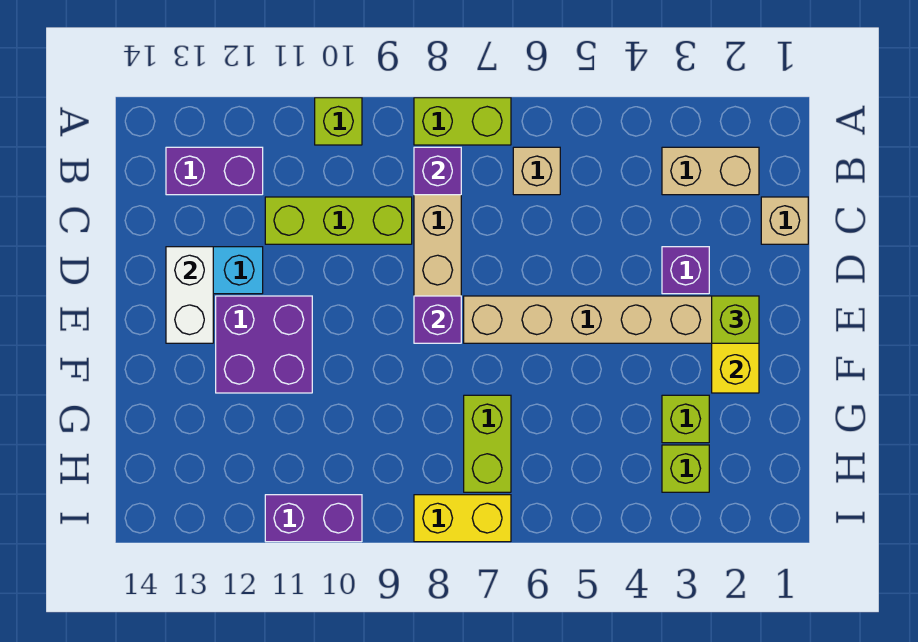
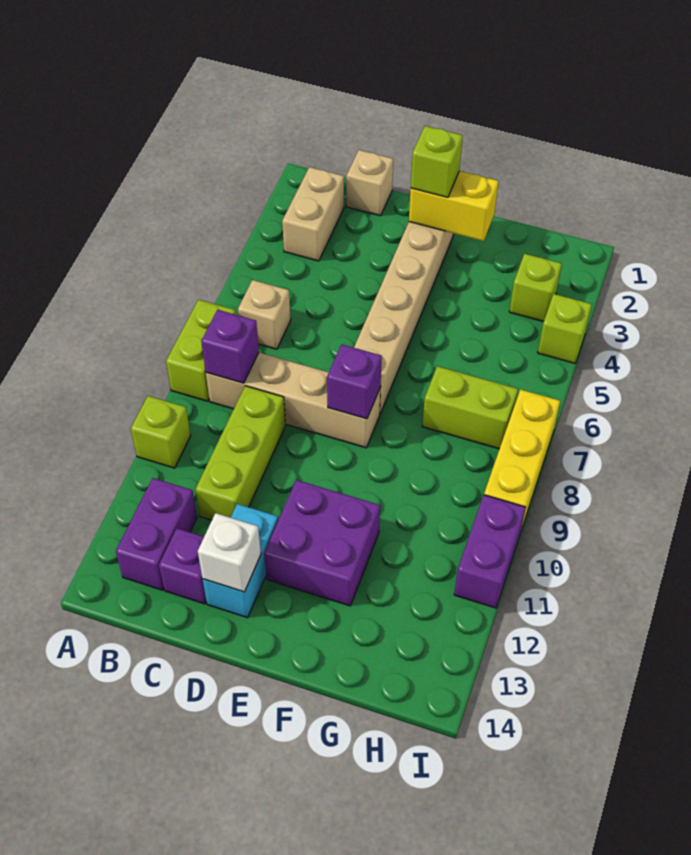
purple brick D3 level 1 -> purple brick C13 level 1
white brick D13:E13 level 2 -> white brick D13 level 2
lime brick G3 level 1 -> lime brick I4 level 1
yellow brick I7:I8 level 1 -> yellow brick I7:I9 level 1

